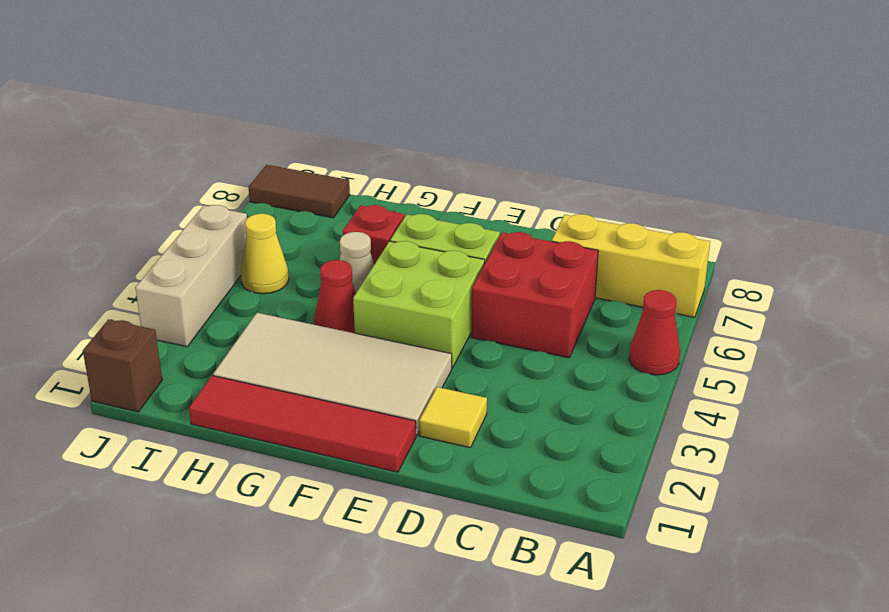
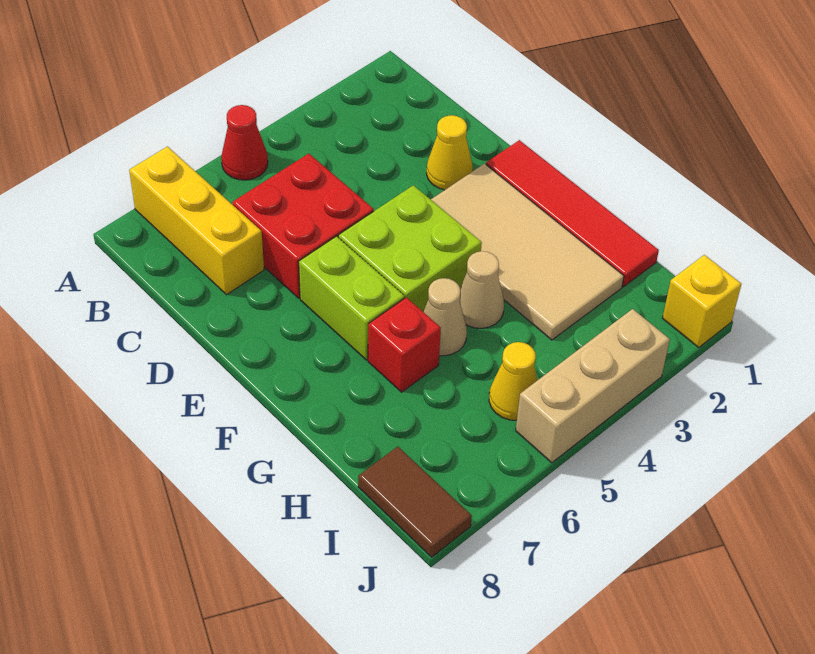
yellow tile D2 level 1 -> yellow cone D2 level 1
red cone G4 level 1 -> tan cone G4 level 1
brown brick J1 level 1 -> yellow brick J1 level 1

